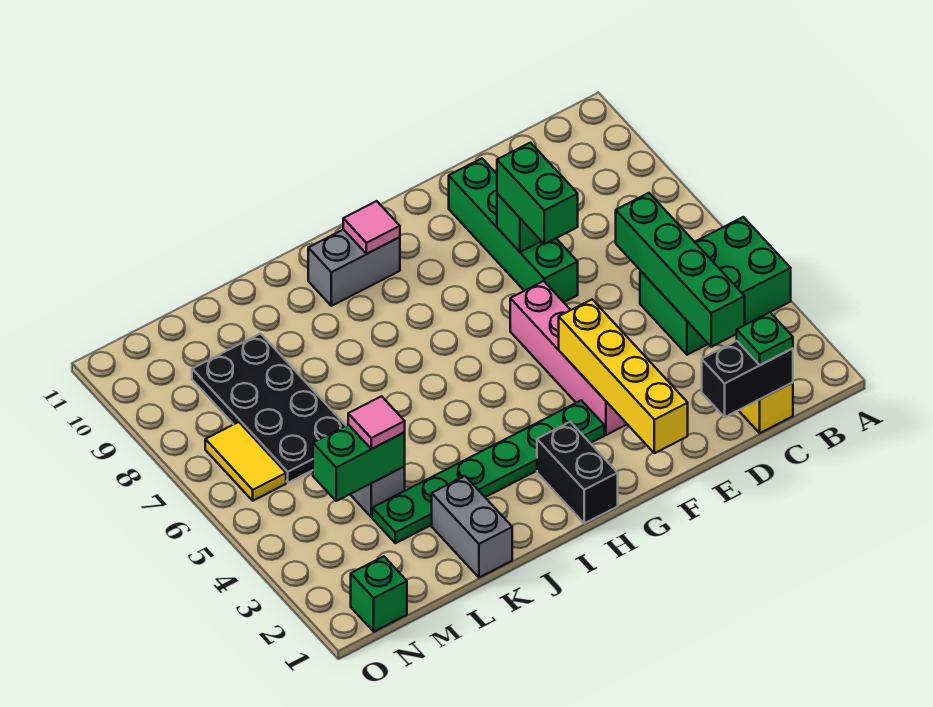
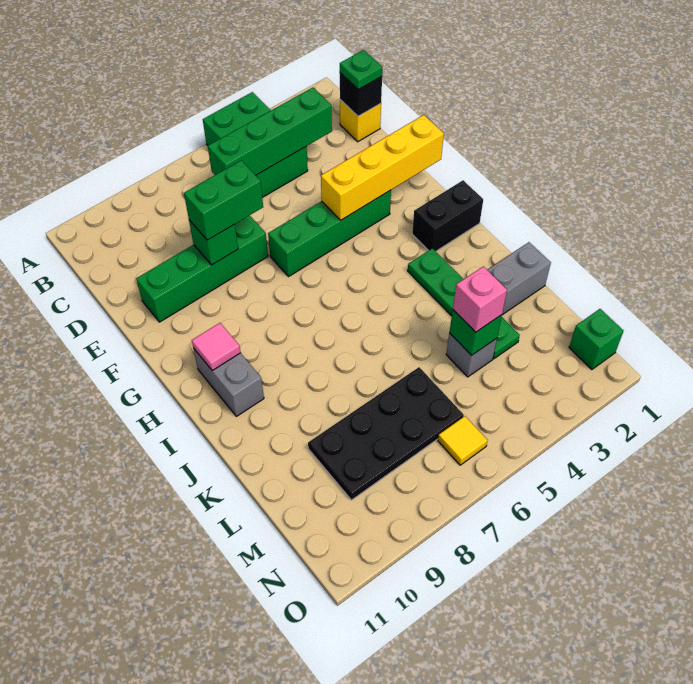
black brick C1:D1 level 2 -> black brick C1 level 2
pink brick F3:F6 level 1 -> green brick F3:F6 level 1
green plate G3:L3 level 1 -> green plate I3:L3 level 1
green brick L4:M4 level 2 -> green brick L4 level 2
pink tile L4 level 3 -> pink brick L4 level 3
yellow tile N6:N7 level 1 -> yellow tile N6 level 1

